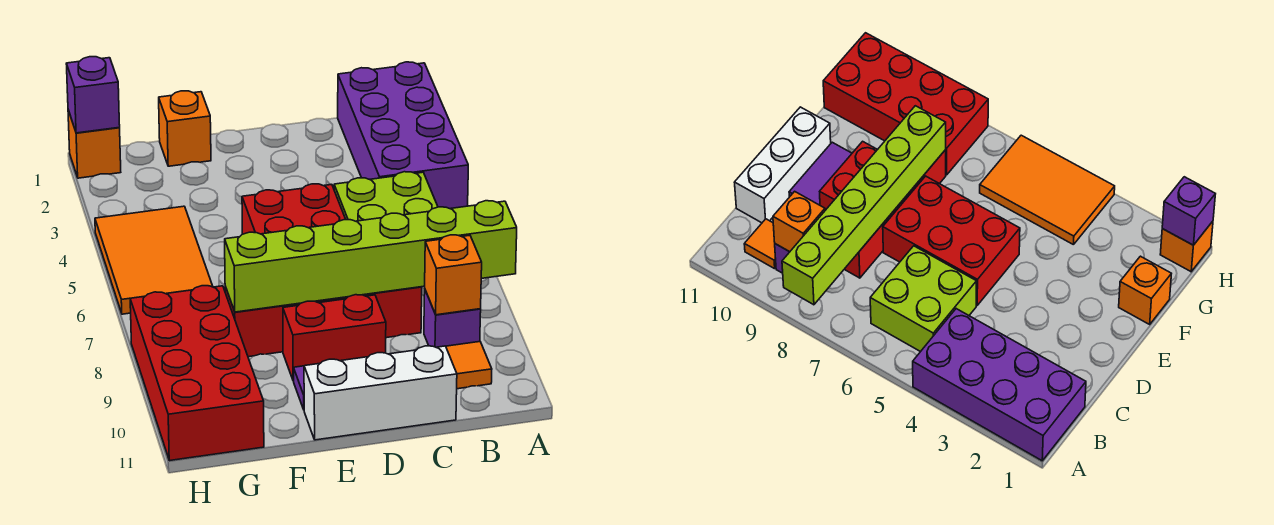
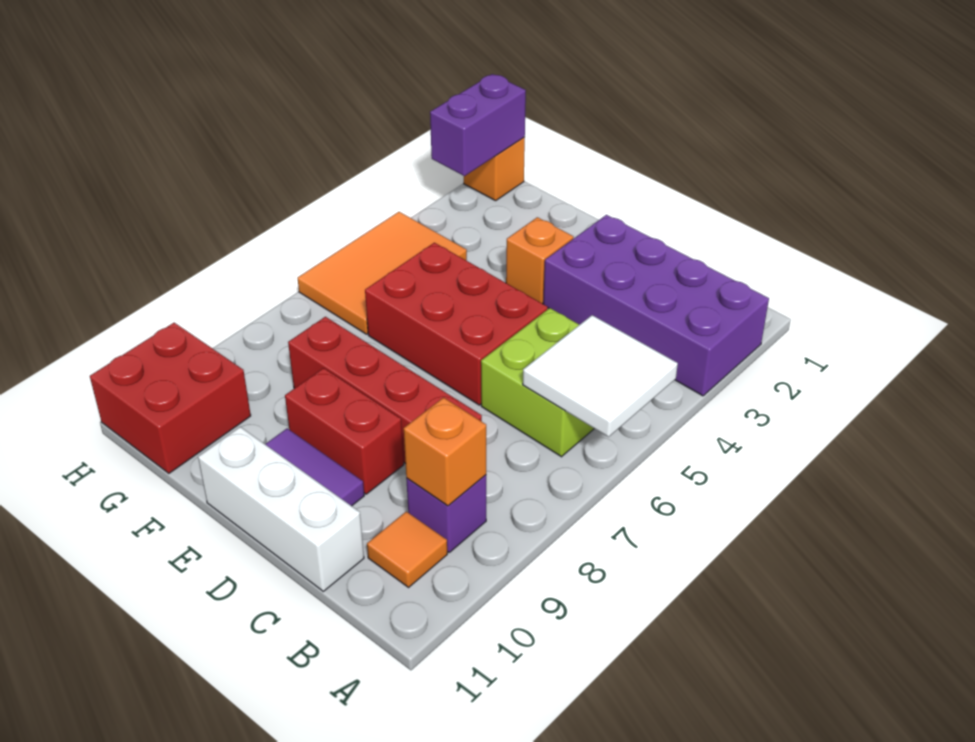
purple brick A1:B4 level 1 -> purple brick A2:D3 level 1
none -> white tile A5:B6 level 2
lime brick A8:F8 level 2 -> none
red brick D5:E7 level 1 -> red brick D5:F6 level 1
orange brick F1 level 1 -> orange brick E3 level 1
red brick G8:H11 level 1 -> red brick G10:H11 level 1
purple brick H1 level 2 -> purple brick H1:H2 level 2

